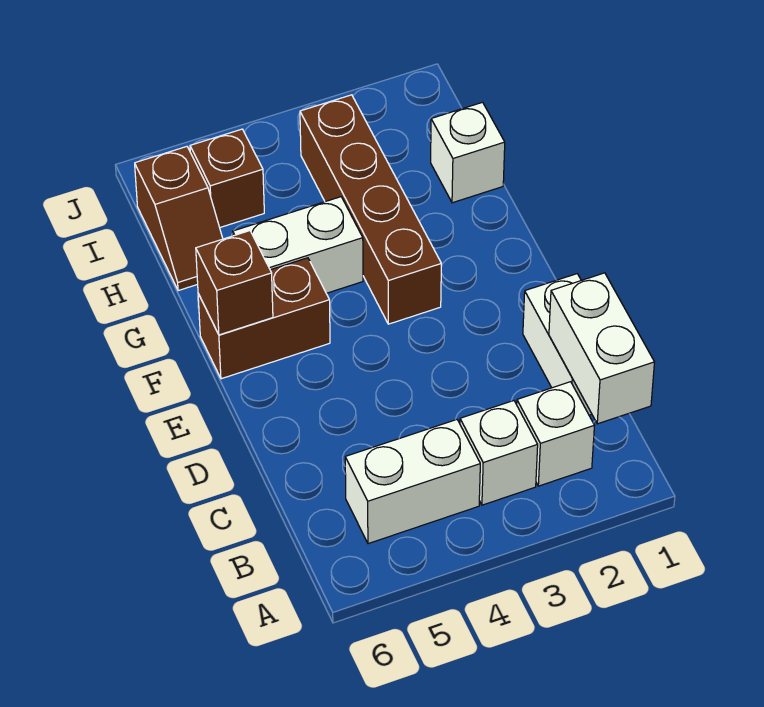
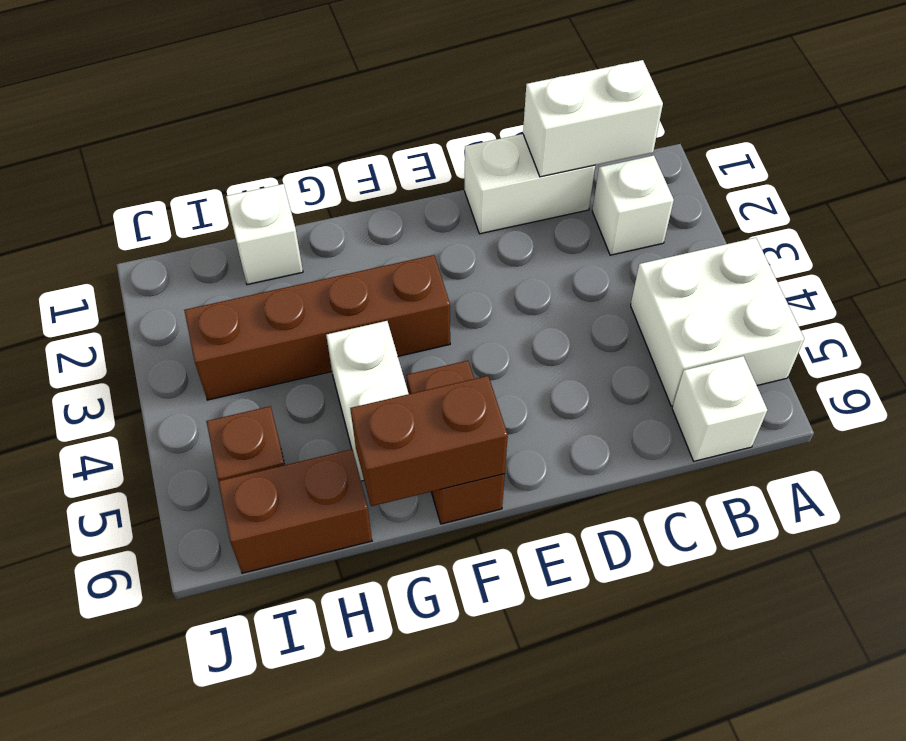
white brick B3 level 1 -> white brick B6 level 1
white brick B4:B5 level 1 -> white brick A4:B5 level 1
brown brick F6 level 2 -> brown brick F6:G6 level 2
brown slope H6:I6 level 1 top I -> brown brick H6:I6 level 1

